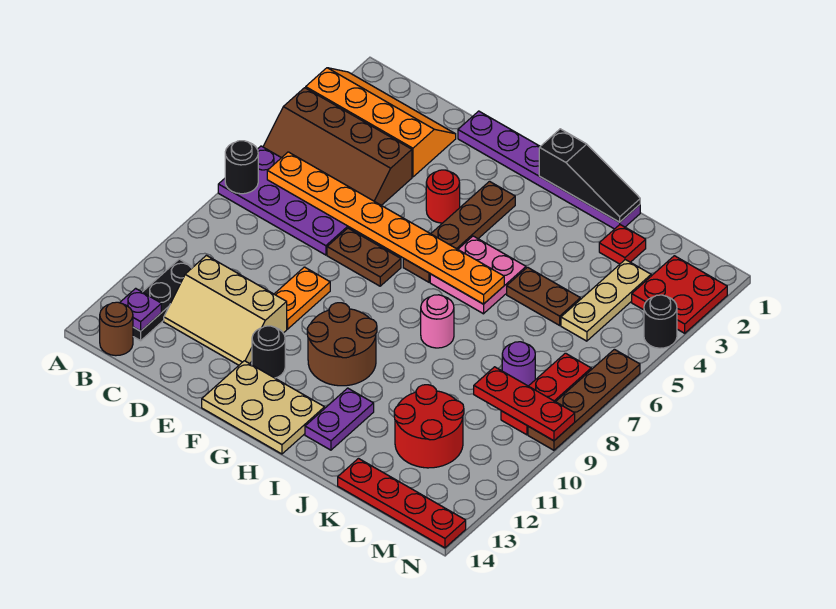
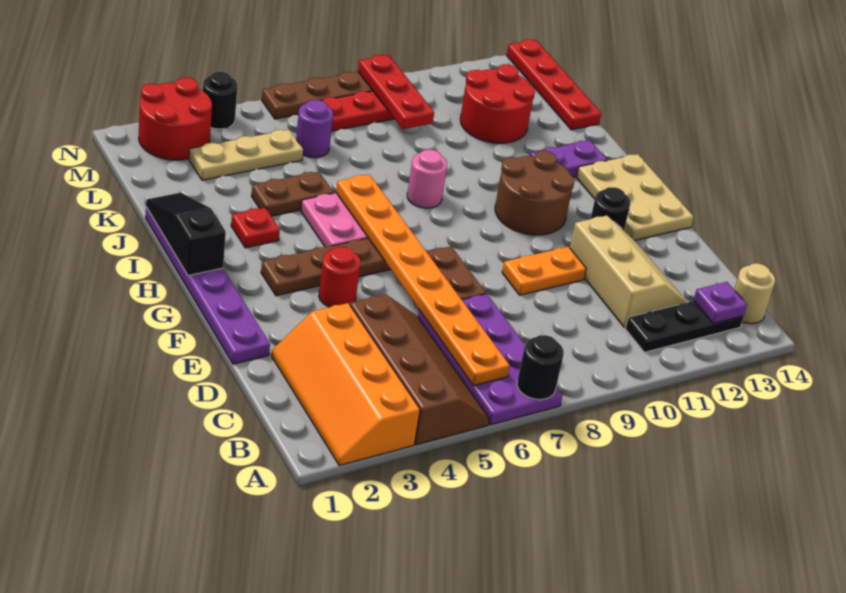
brown round brick B14 level 1 -> tan round brick B14 level 1
brown plate J5:K5 level 1 -> brown plate J4:J5 level 1
red plate K2 level 1 -> red plate I3 level 1
purple round brick L8 level 1 -> purple round brick L6 level 1
red plate M2:N3 level 1 -> red round brick M2:N3 level 1

